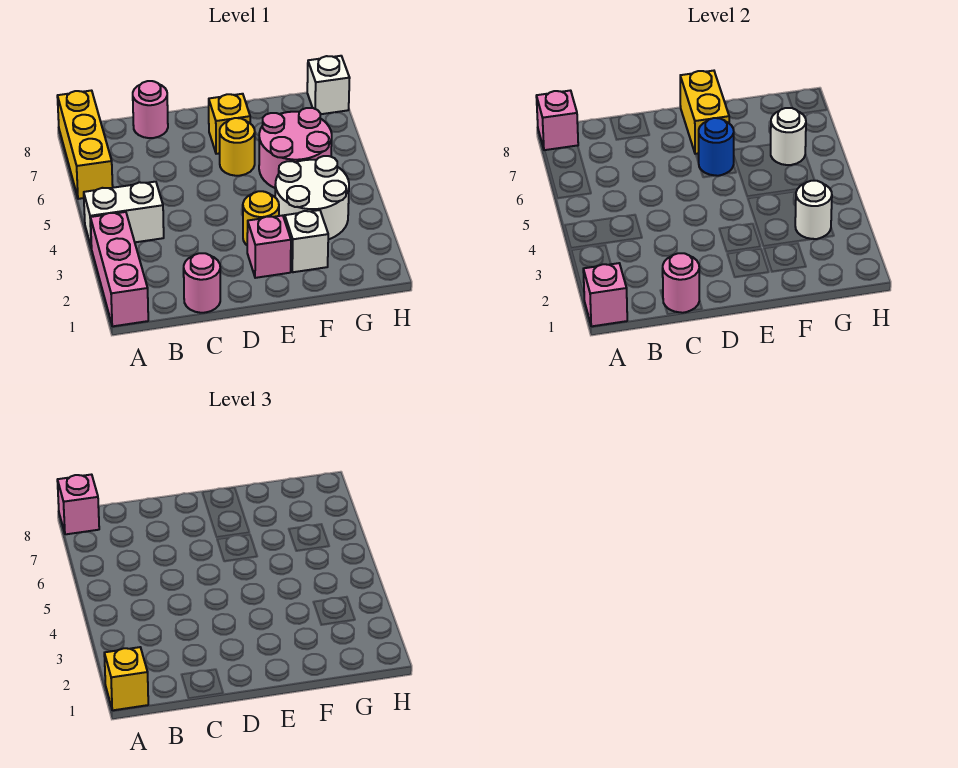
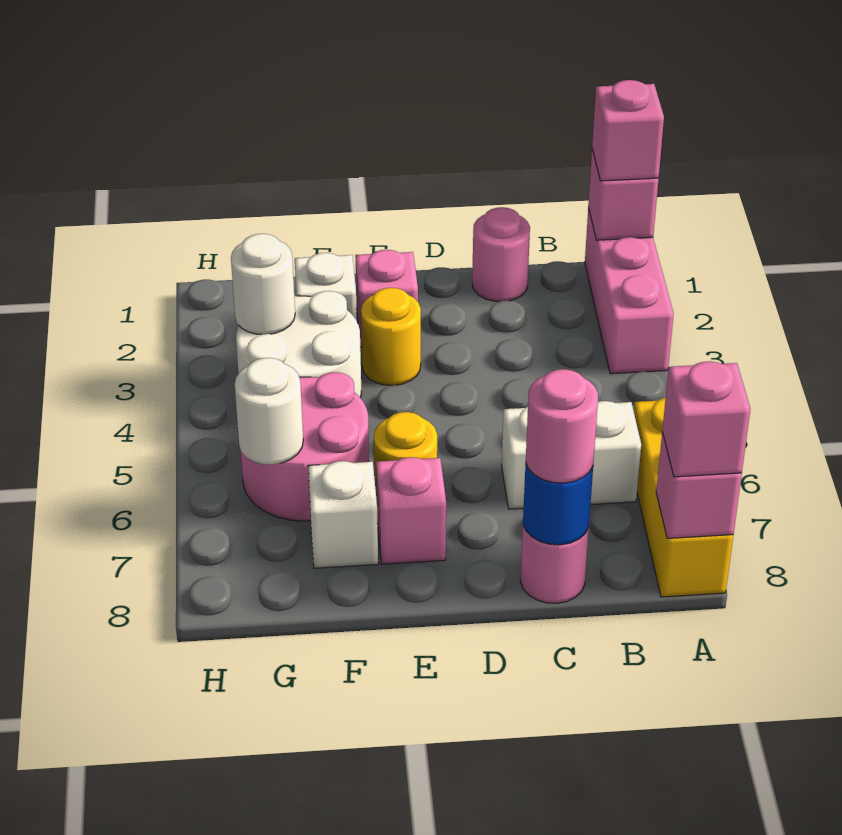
yellow brick A1 level 3 -> pink brick A1 level 3
white brick A4:B4 level 1 -> white brick B6:C6 level 1
pink round brick C1 level 2 -> pink round brick C8 level 3
blue round brick E6 level 2 -> blue round brick C8 level 2
yellow brick E7 level 1 -> pink brick E7 level 1
yellow brick E7:E8 level 2 -> none
white brick H8 level 1 -> white brick F7 level 1

